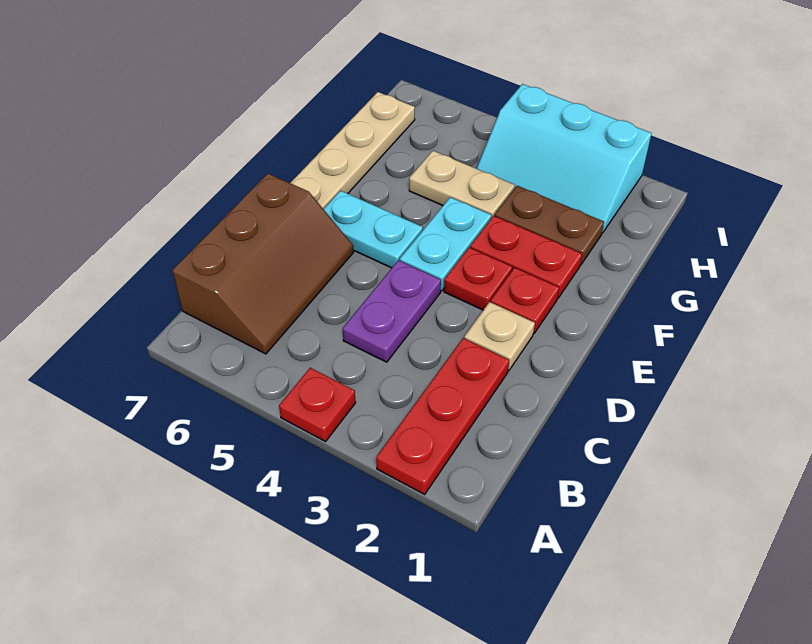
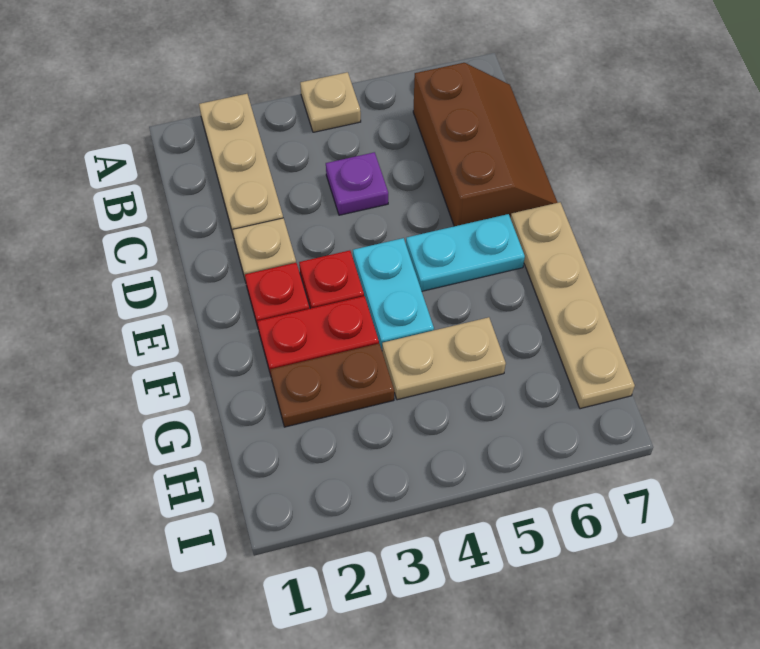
red plate A2:C2 level 1 -> tan plate A2:C2 level 1
red plate A4 level 1 -> tan plate A4 level 1
brown slope B6:D7 level 1 top 7 -> brown slope B6:D7 level 1 top 6
purple plate C4:D4 level 1 -> purple plate C4 level 1
cyan slope H2:I4 level 1 top I -> none

